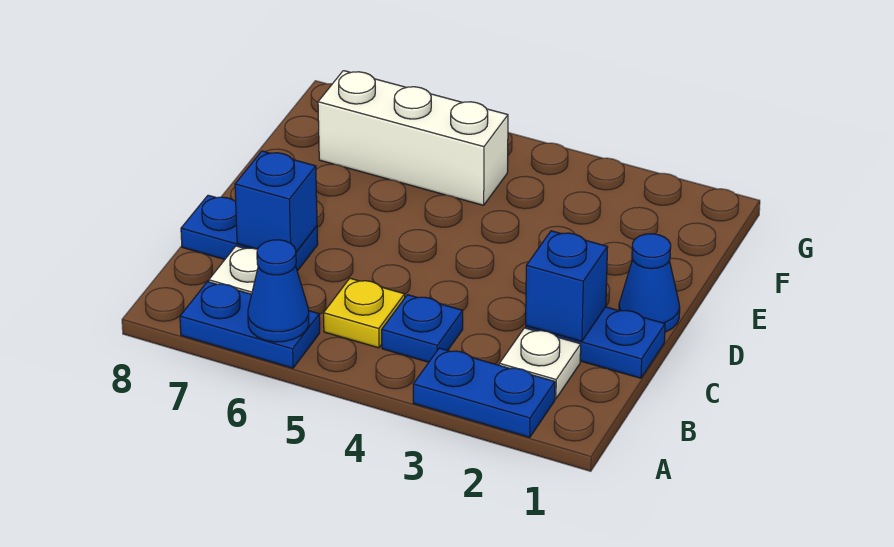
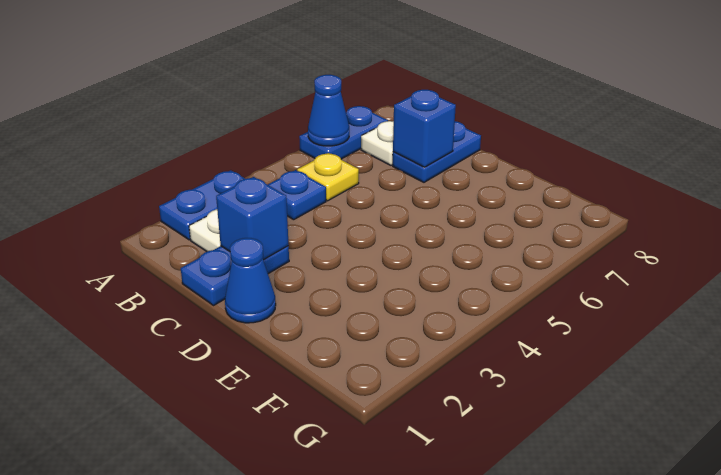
white brick F5:F7 level 1 -> none

